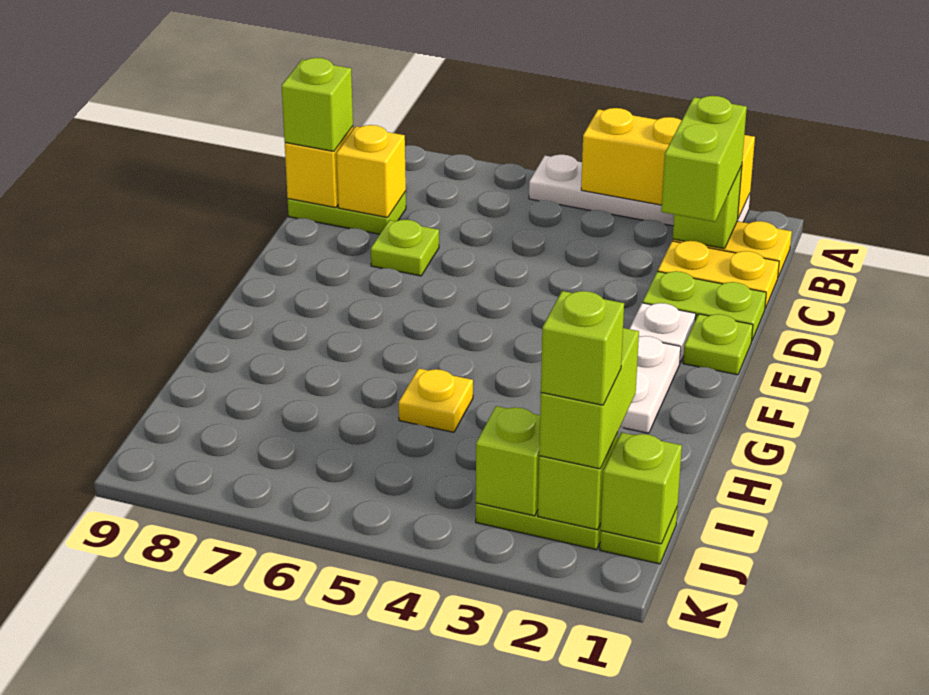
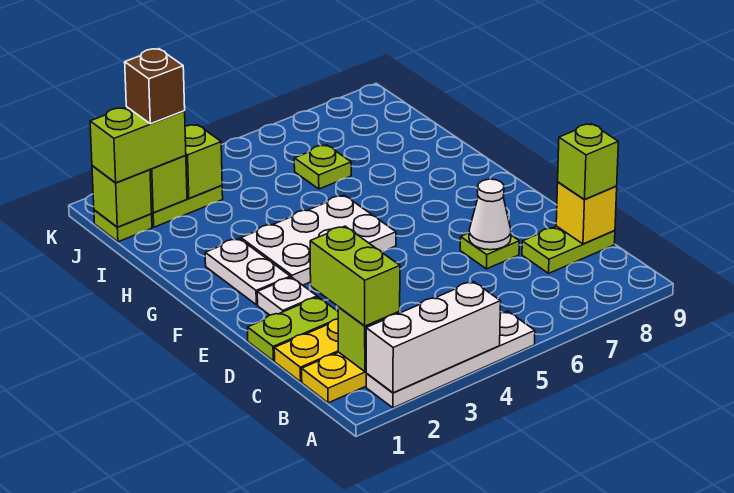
yellow brick A2:A4 level 2 -> white brick A2:A4 level 2
yellow brick C8 level 2 -> none
none -> white cone D7 level 2
lime plate E1 level 1 -> lime plate I6 level 1
none -> white plate F3:G5 level 1
yellow plate H5 level 1 -> none
lime brick I2:J2 level 3 -> lime brick J1:J2 level 3
lime brick J2 level 4 -> brown brick J2 level 4

